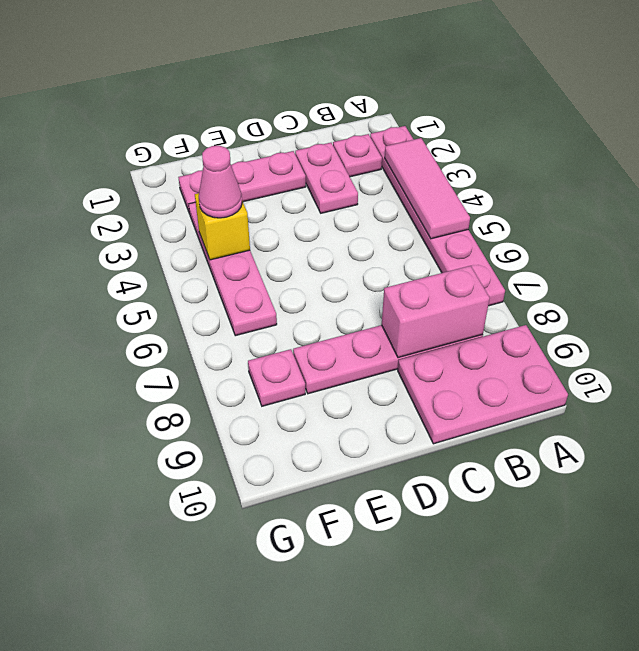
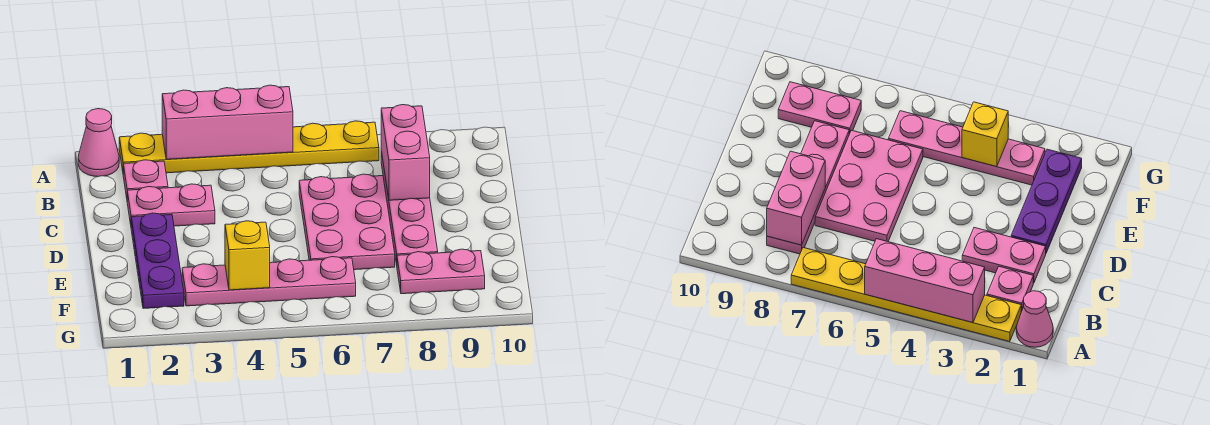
pink plate A2:A7 level 1 -> yellow plate A2:A7 level 1
pink tile A3:A5 level 2 -> pink brick A3:A5 level 2
pink plate A9:C10 level 1 -> pink plate C6:E7 level 1
pink plate D2:F2 level 1 -> purple plate D2:F2 level 1
pink cone F4 level 3 -> pink cone A1 level 1
pink plate F8 level 1 -> pink plate F8:F9 level 1

